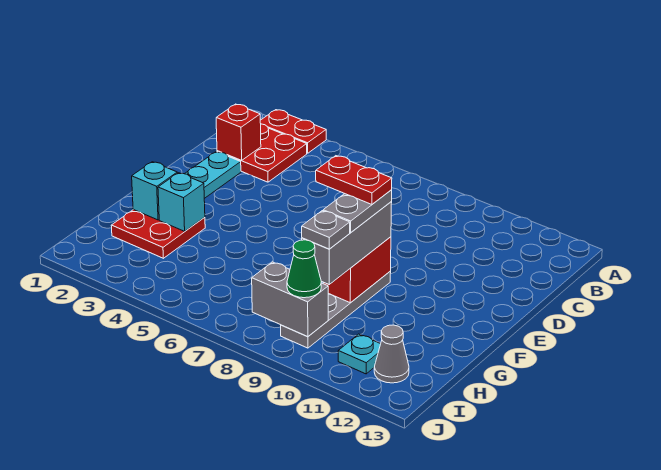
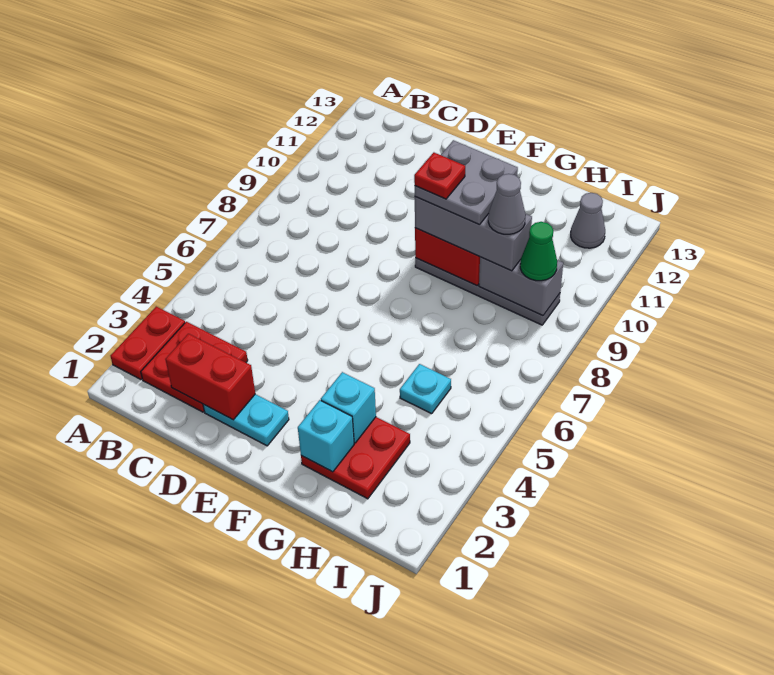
red brick C2 level 2 -> red brick C2:D2 level 2
red plate F8:F9 level 5 -> red plate F9 level 5
grey plate F9:G9 level 4 -> grey plate F9:G10 level 4
grey plate H9 level 4 -> grey cone H9 level 4
grey brick I8:I9 level 2 -> grey brick H9:I9 level 2
cyan plate I11 level 1 -> cyan plate H5 level 1

